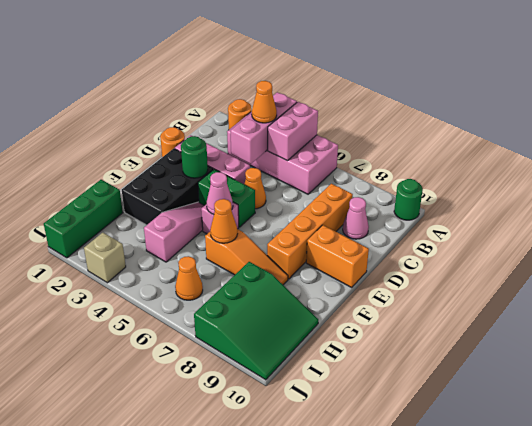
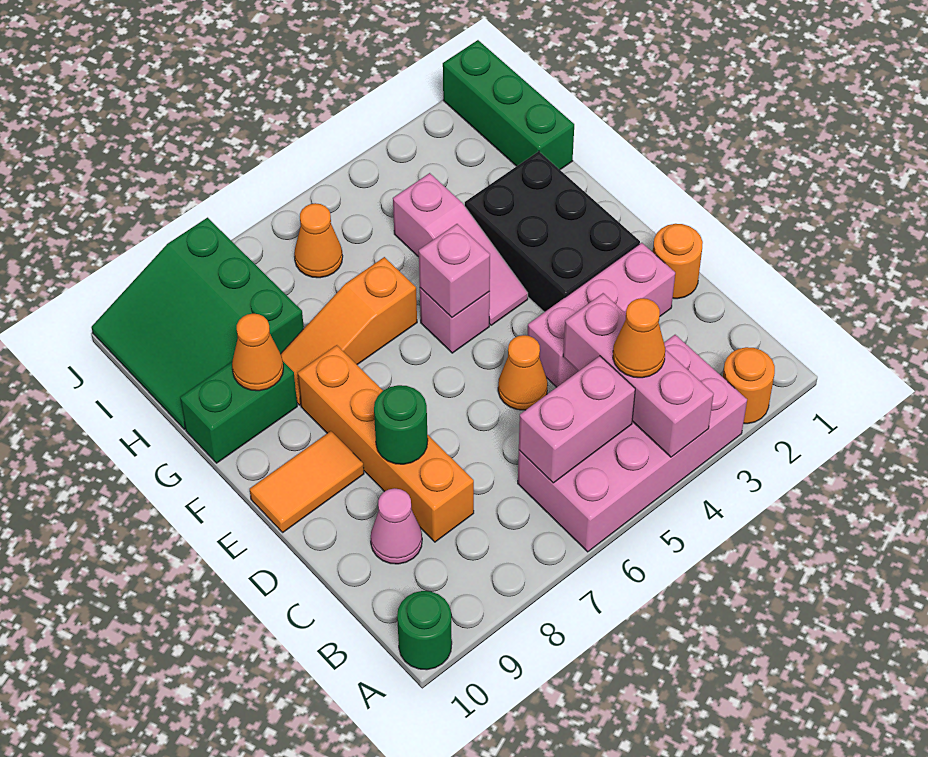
pink brick A5:B5 level 2 -> pink brick B5:B6 level 2
green round brick E3 level 2 -> green round brick D8 level 2
green brick E4:E5 level 1 -> green brick G9:G10 level 1
orange brick E9:E10 level 1 -> orange tile E9:E10 level 1
pink cone F5 level 2 -> pink brick F5 level 2
orange cone G6 level 2 -> orange cone G9 level 2
tan brick J3 level 1 -> none

